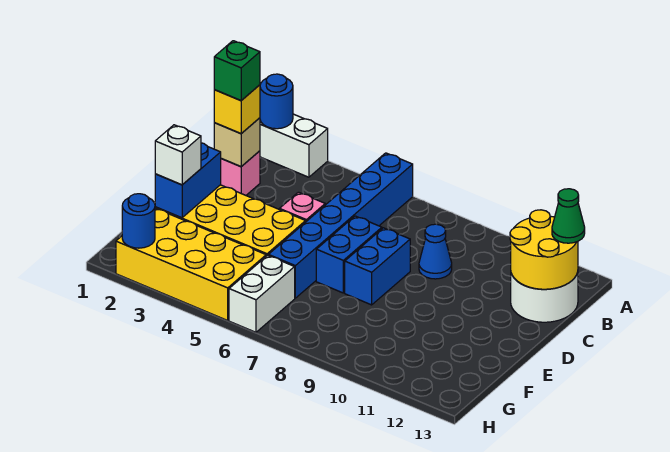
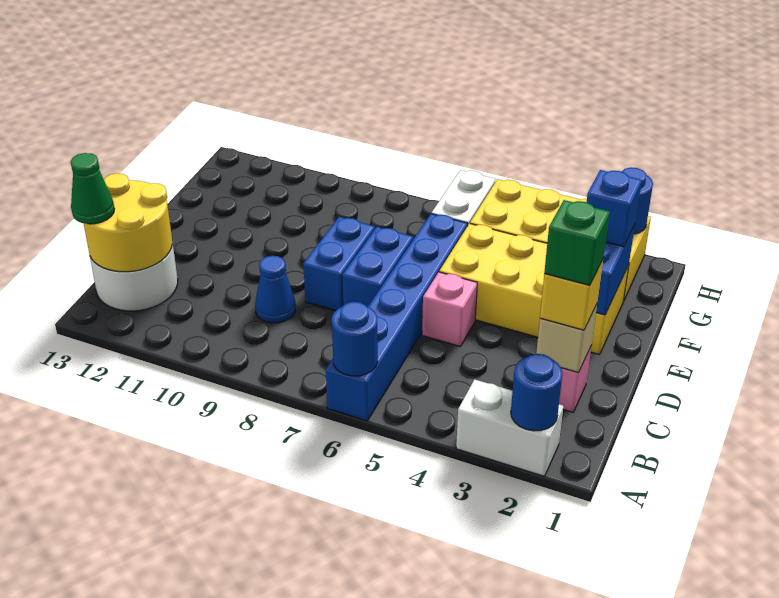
none -> blue round brick A6 level 2
white brick F2 level 3 -> blue brick F2 level 3

